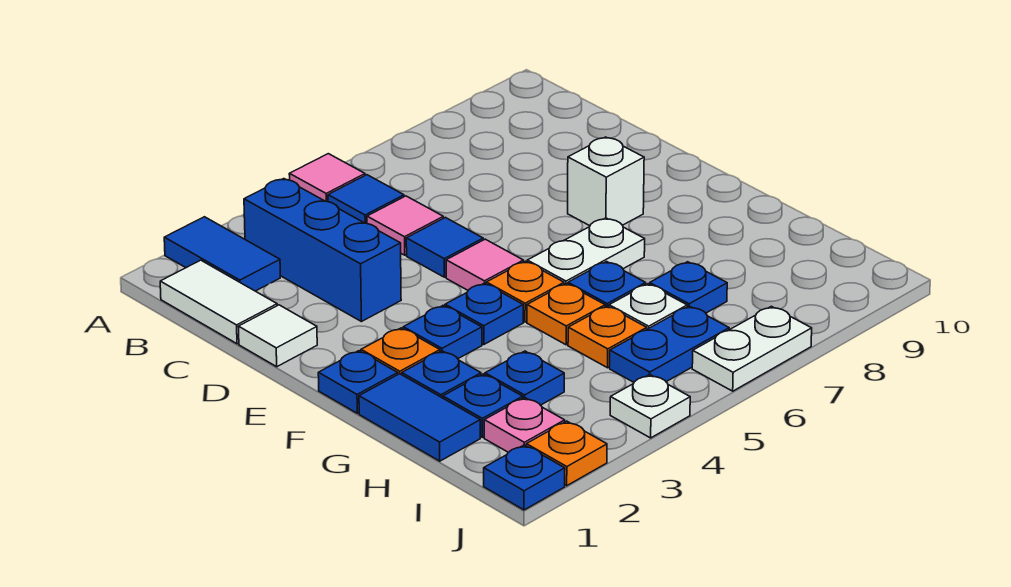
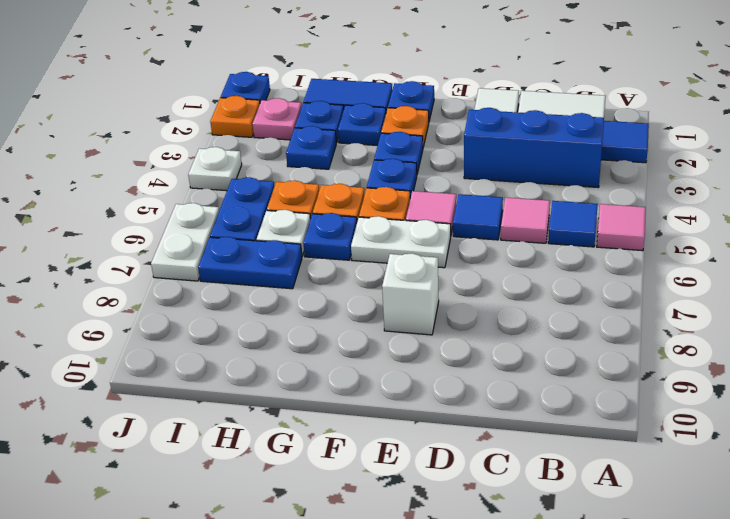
white plate F6:F7 level 1 -> white plate E6:F6 level 1
blue plate H7 level 1 -> blue plate H7:I7 level 1

